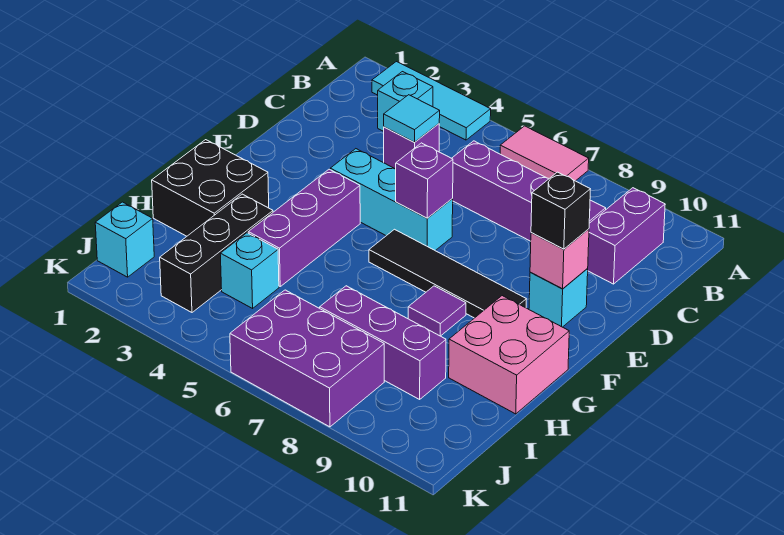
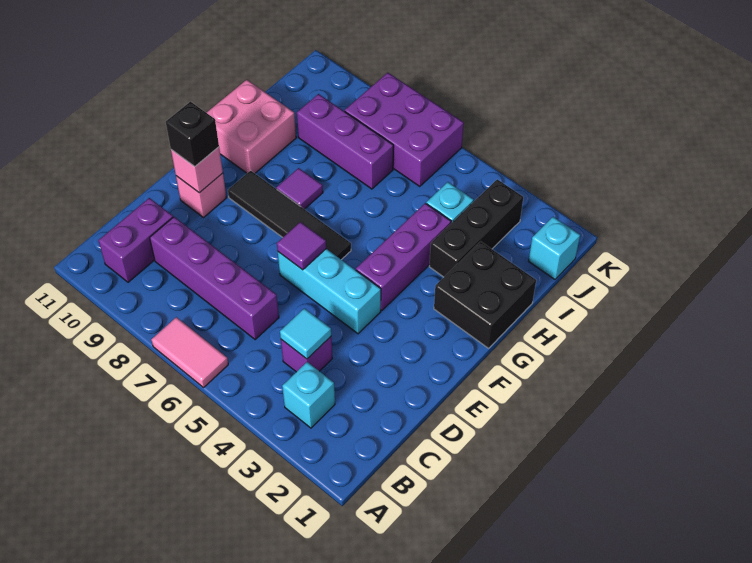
cyan tile A2:A4 level 1 -> none
purple brick E6 level 2 -> purple tile E6 level 2
cyan brick E10 level 1 -> pink brick E10 level 1

